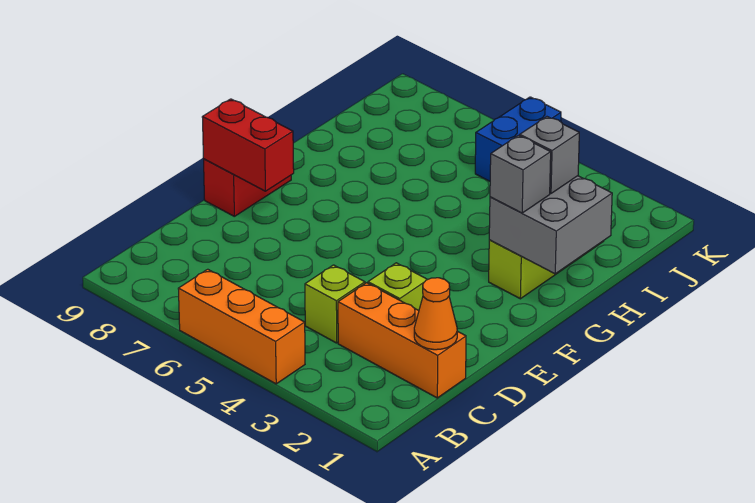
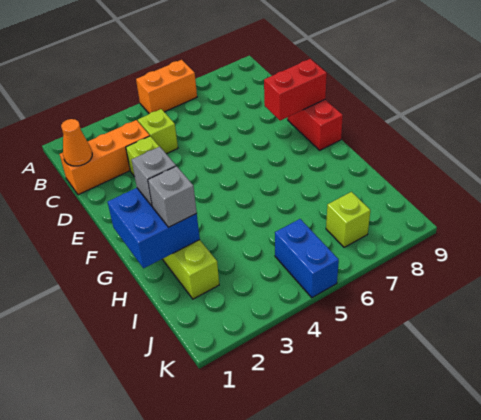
orange brick A4:A6 level 1 -> orange brick A5:A6 level 1
grey brick G1:H2 level 2 -> blue brick G1:H2 level 2
none -> lime brick J7 level 1

